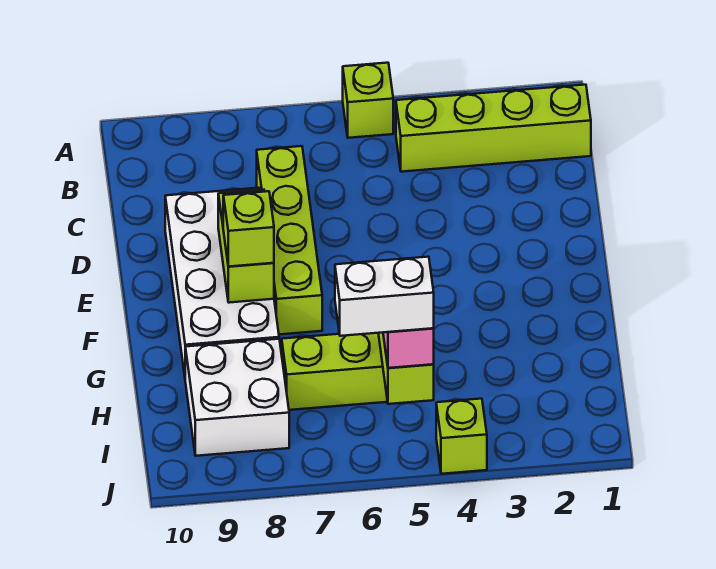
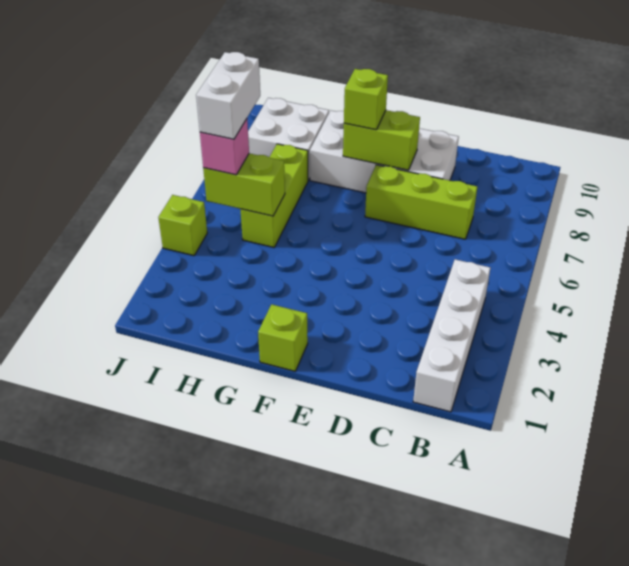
lime brick A5 level 1 -> lime brick F1 level 1
lime brick B1:B4 level 1 -> white brick B1:B4 level 1
lime brick C7:F7 level 1 -> lime brick C7:E7 level 1

